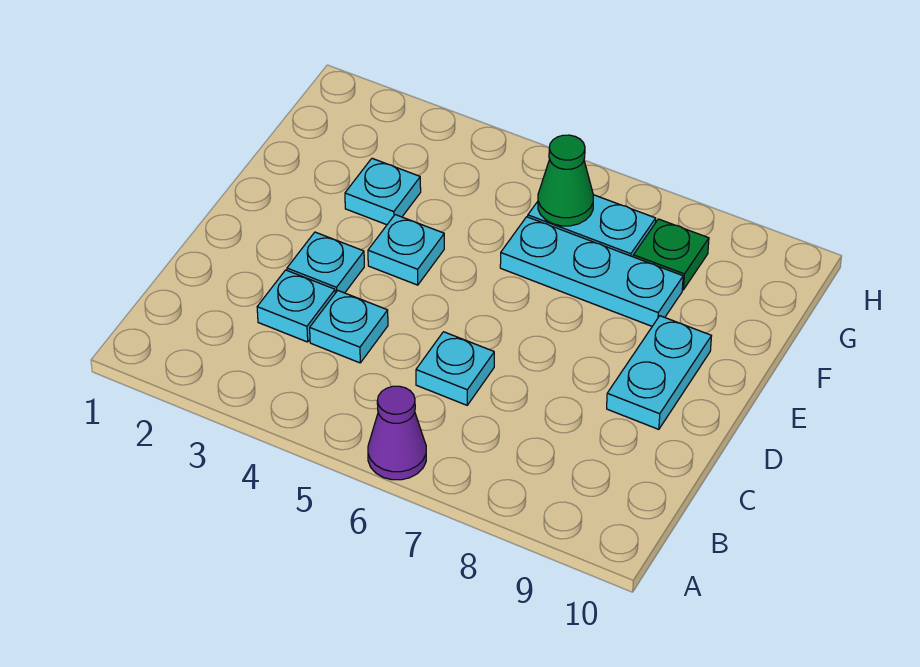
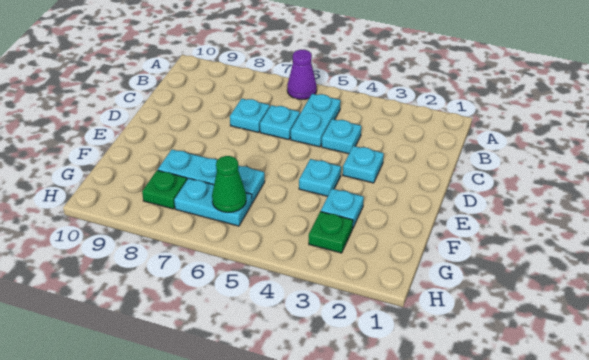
cyan plate C3 level 1 -> cyan plate C7 level 1
cyan plate D9:E9 level 1 -> cyan plate B5:C5 level 1
none -> green plate G3 level 1

